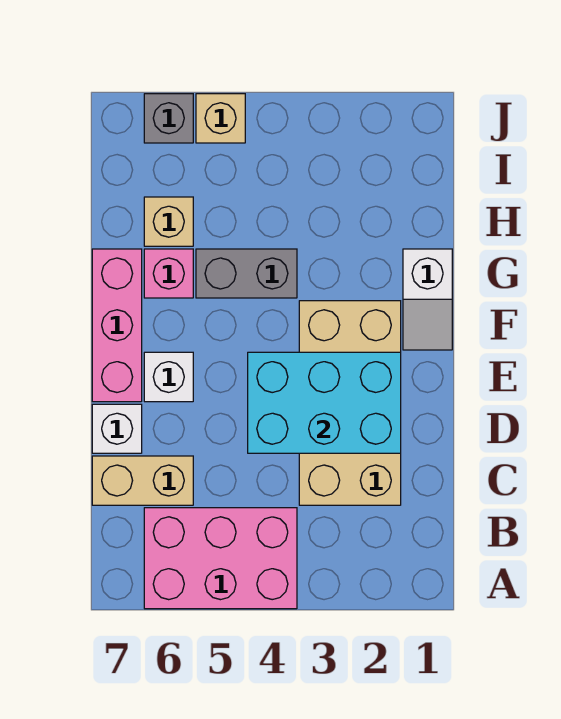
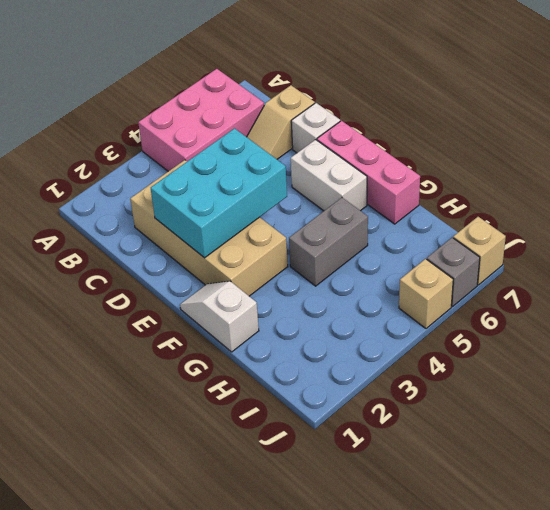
tan brick C6:C7 level 1 -> tan slope C6:C7 level 1 top 7
white brick E6 level 1 -> white brick E6:F6 level 1
pink brick G6 level 1 -> none
tan brick H6 level 1 -> tan brick J7 level 1

